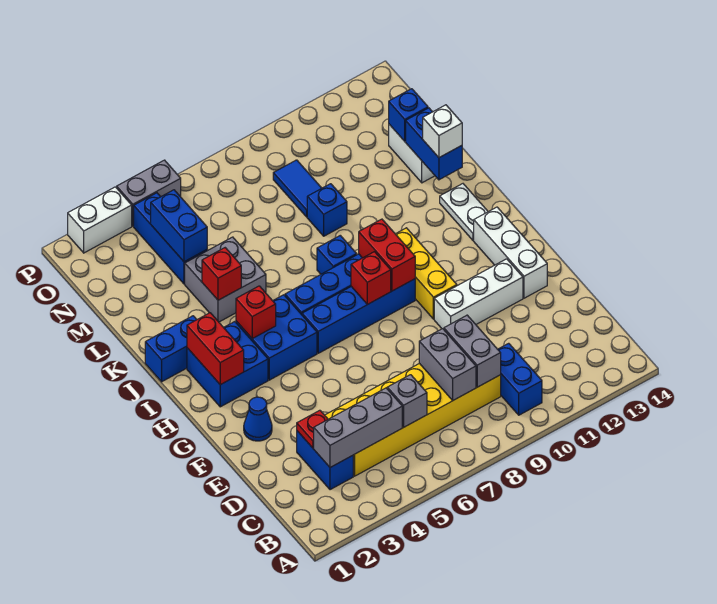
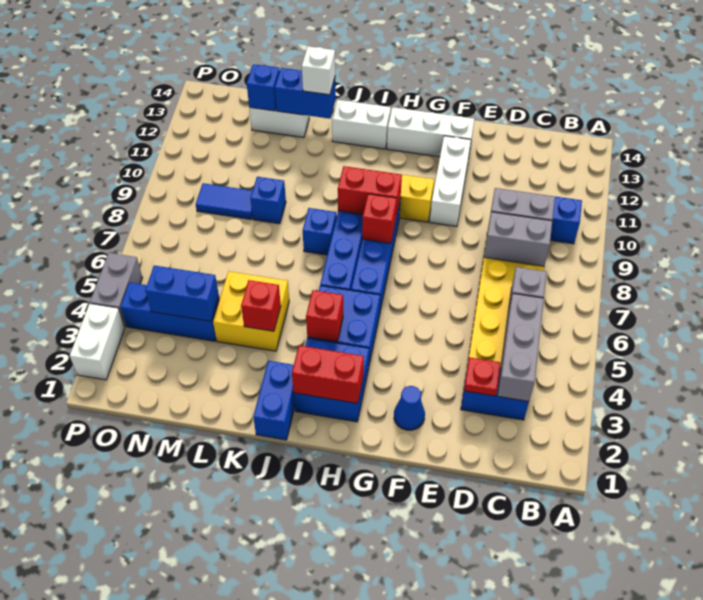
white plate I13:J13 level 1 -> white brick I13:J13 level 1
grey brick K4:L5 level 1 -> yellow brick K4:L5 level 1

